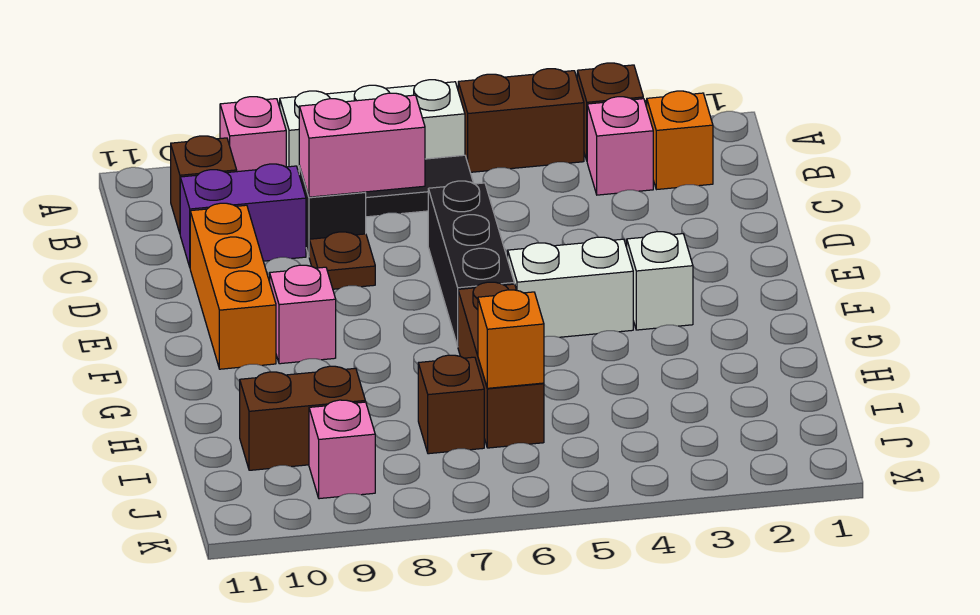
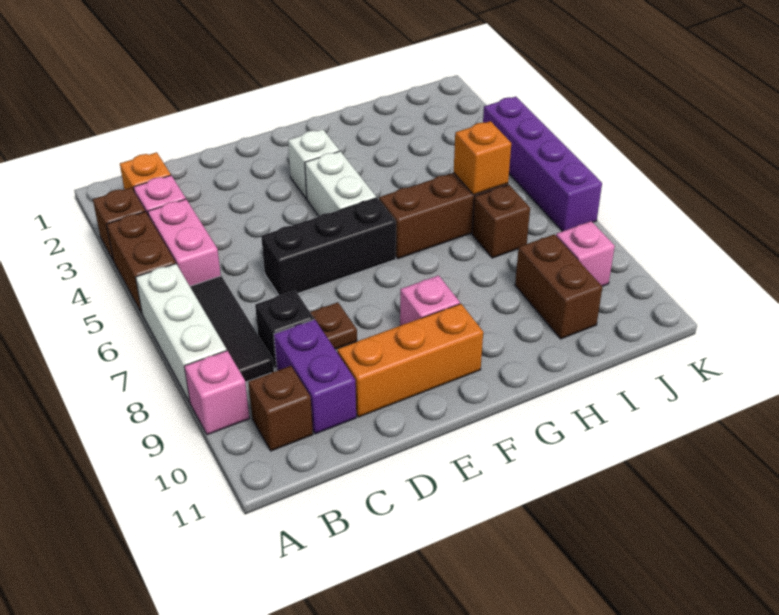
pink brick C7:C8 level 2 -> pink brick B4:B5 level 1
none -> purple brick K4:K7 level 1

